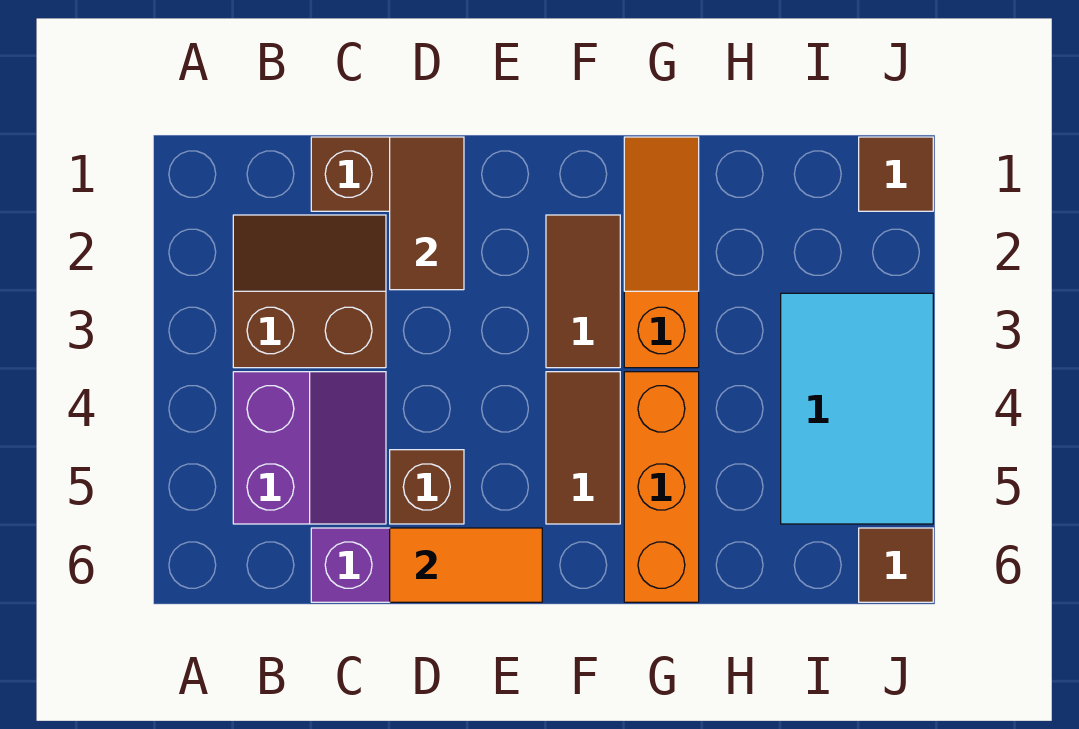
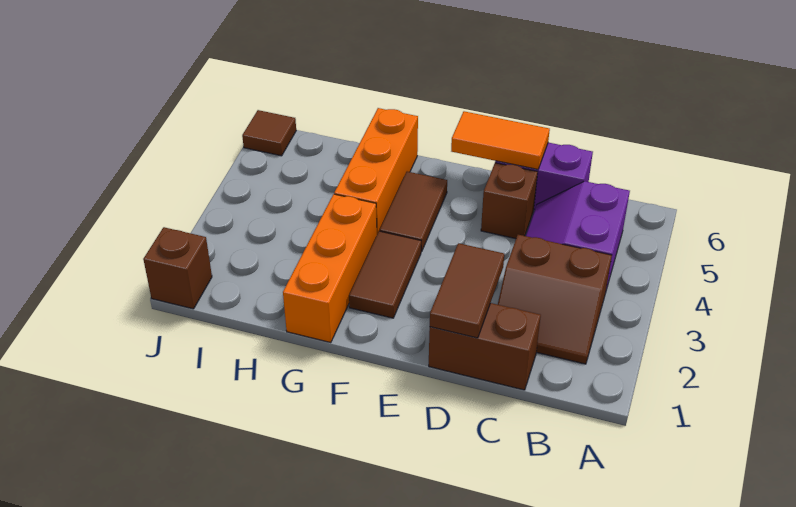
orange slope G1:G3 level 1 top 3 -> orange brick G1:G3 level 1
cyan tile I3:J5 level 1 -> none
brown tile J1 level 1 -> brown brick J1 level 1

